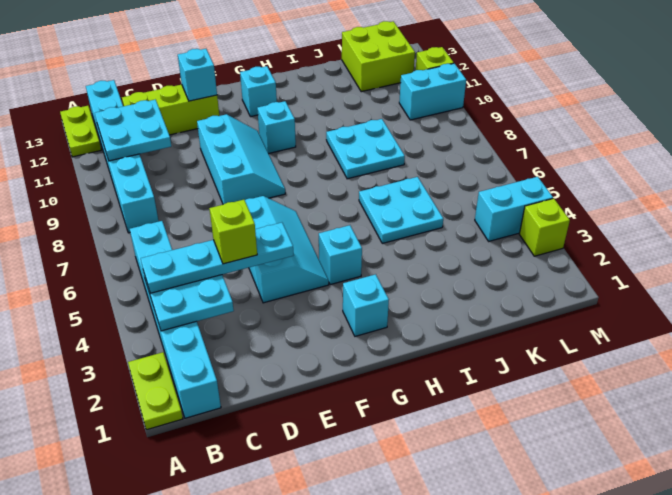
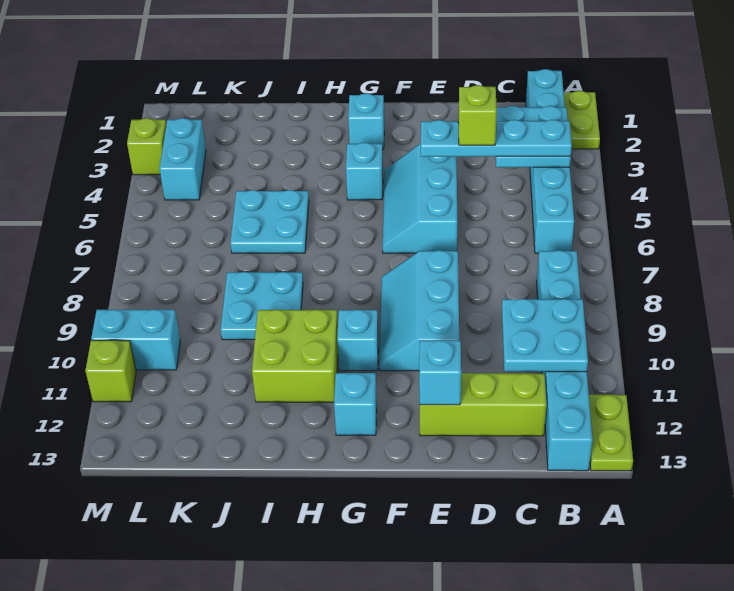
lime brick K12:L13 level 1 -> lime brick H10:I11 level 1
cyan brick L4:M4 level 1 -> cyan brick L3:L4 level 1

